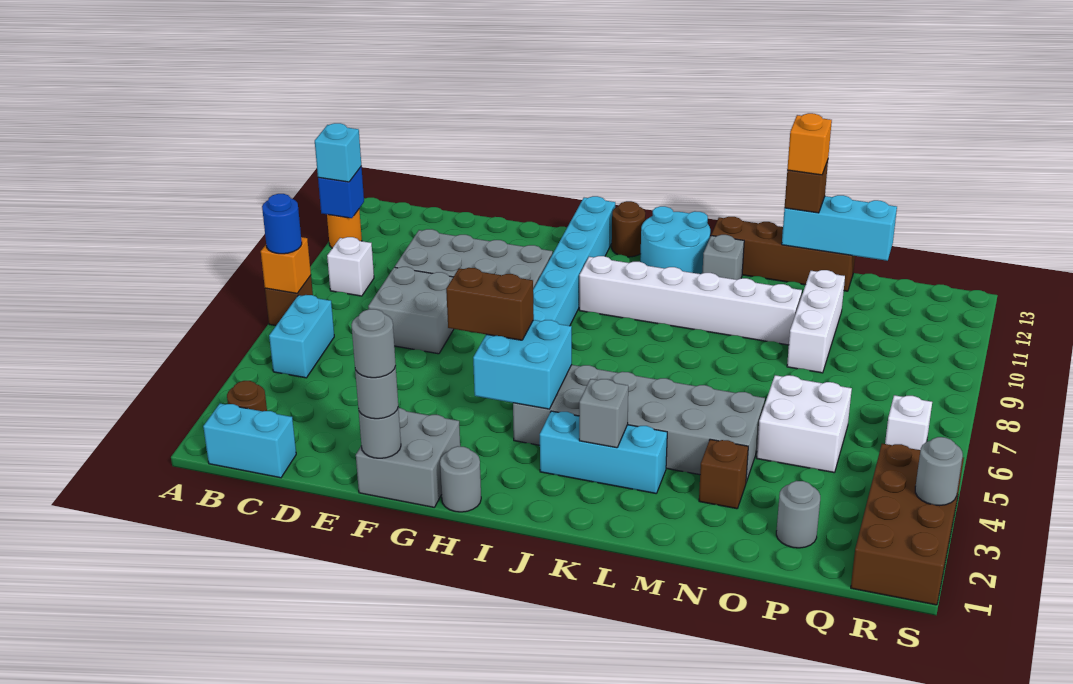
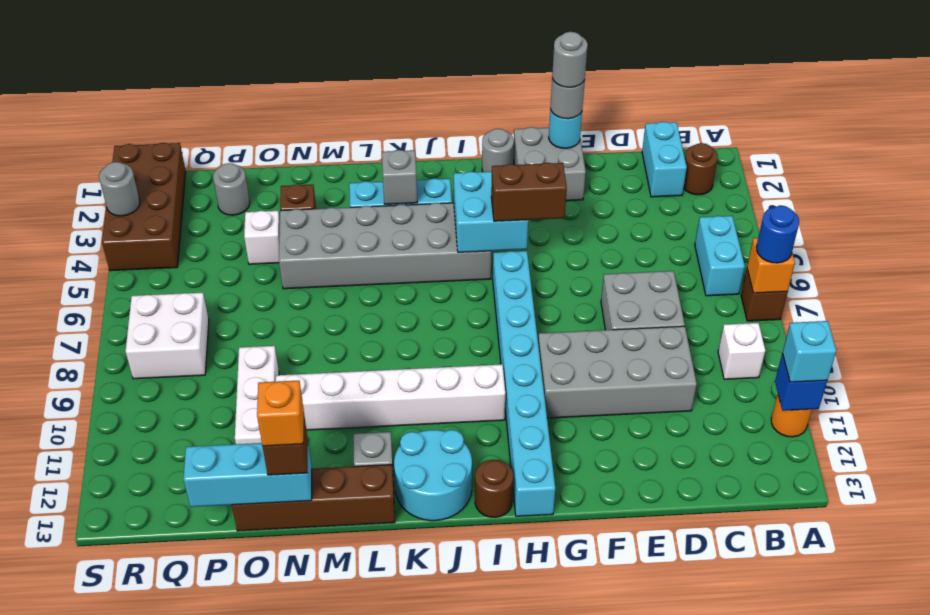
cyan brick B1:C1 level 1 -> cyan brick C1:C2 level 1
grey round brick F1 level 2 -> cyan round brick F1 level 2
white brick O5:P6 level 1 -> white brick Q7:R8 level 1
white brick R6 level 1 -> white brick O4 level 1

